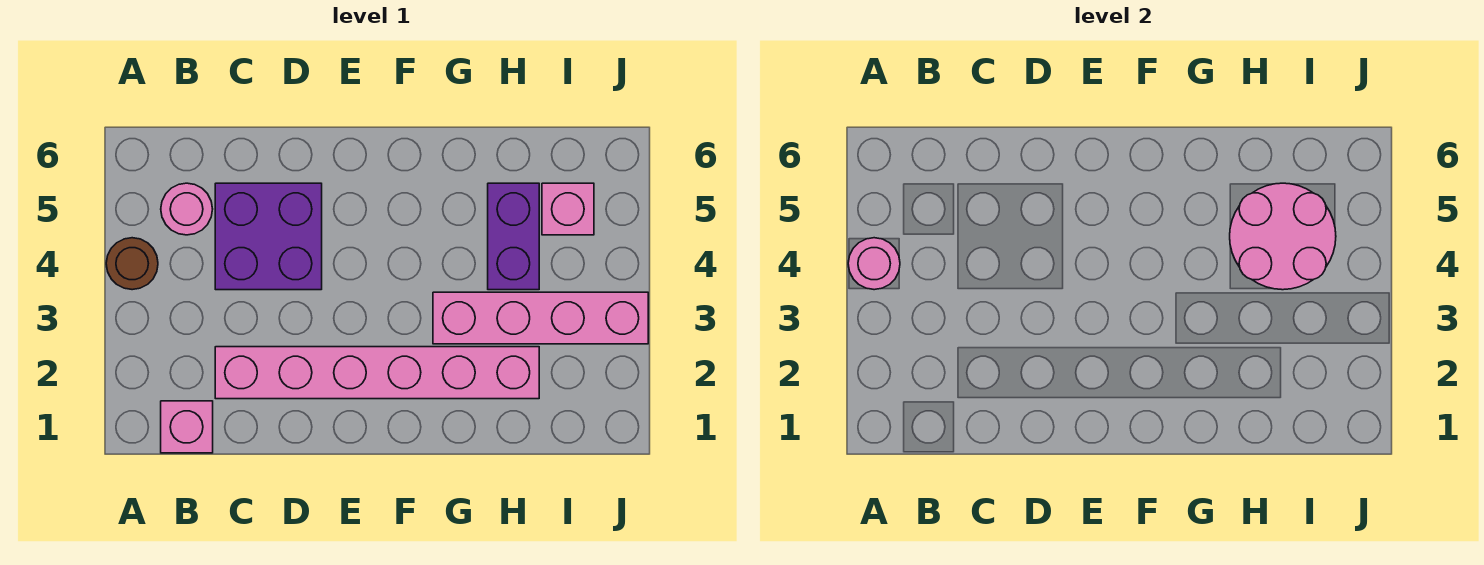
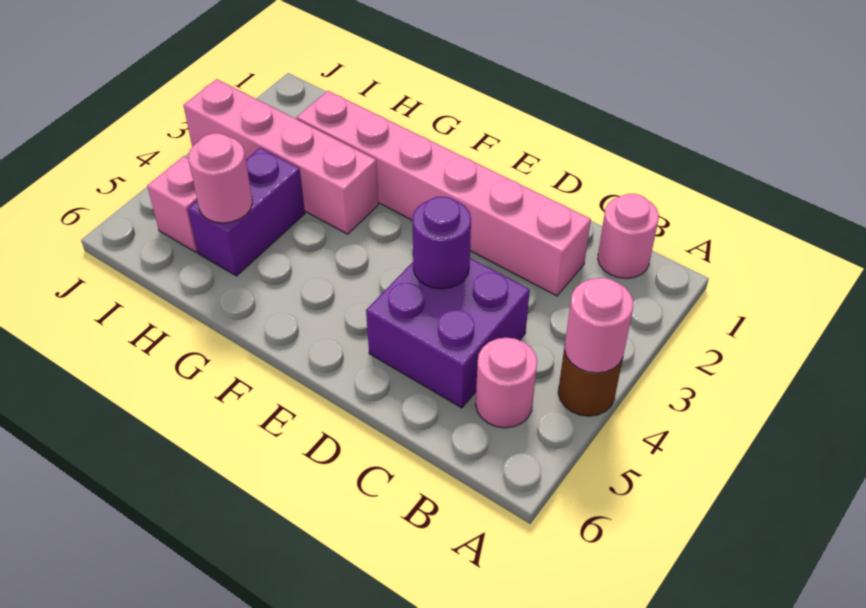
pink brick B1 level 1 -> pink round brick B1 level 1
none -> purple round brick D4 level 2
pink round brick H4:I5 level 2 -> pink round brick H5 level 2

